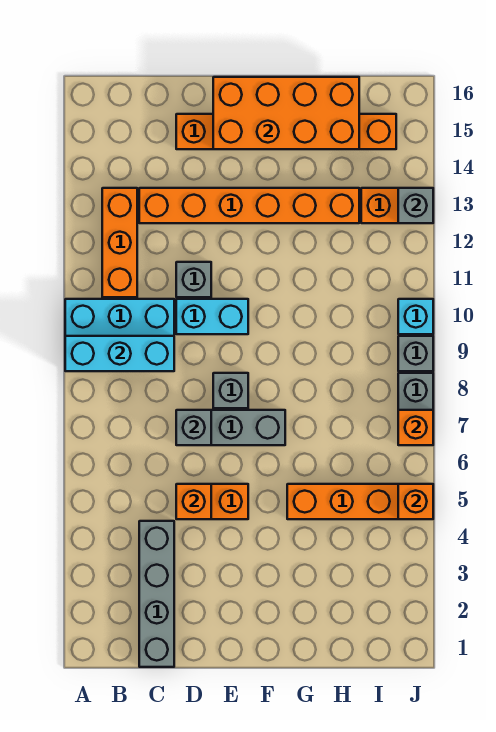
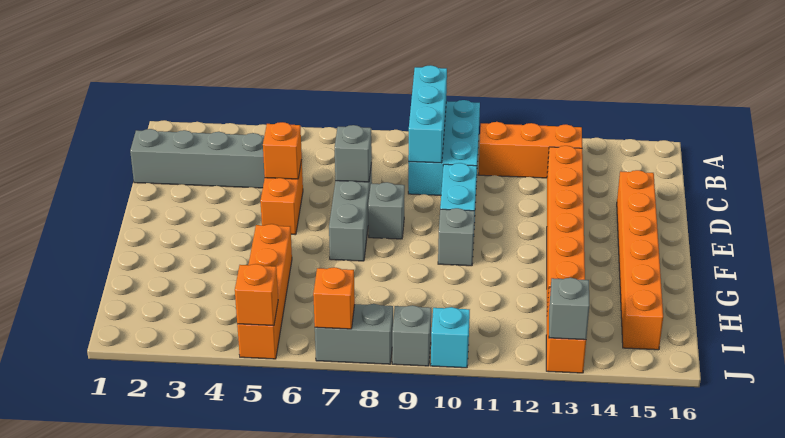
grey brick D11 level 1 -> grey brick F10 level 1
orange brick E15:H16 level 2 -> none

